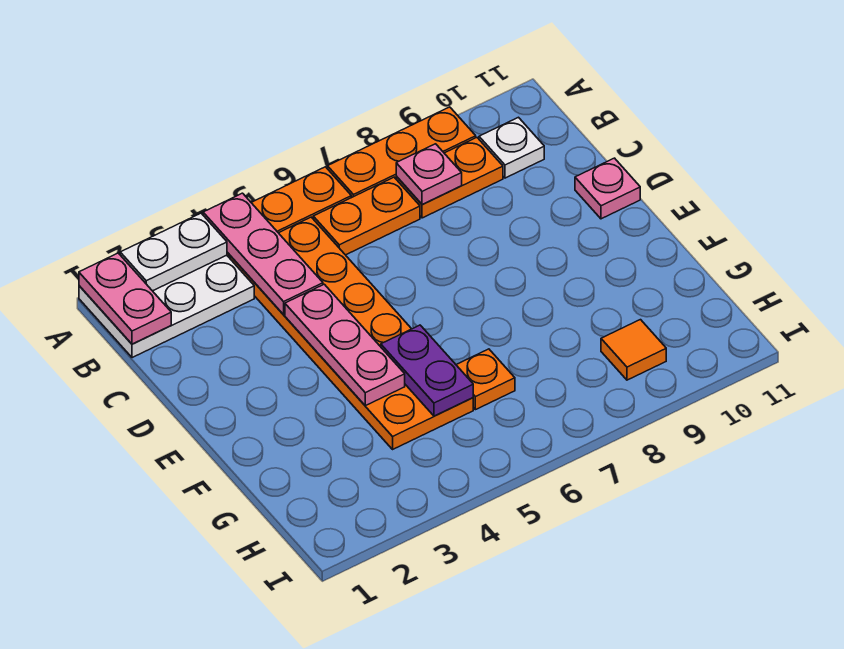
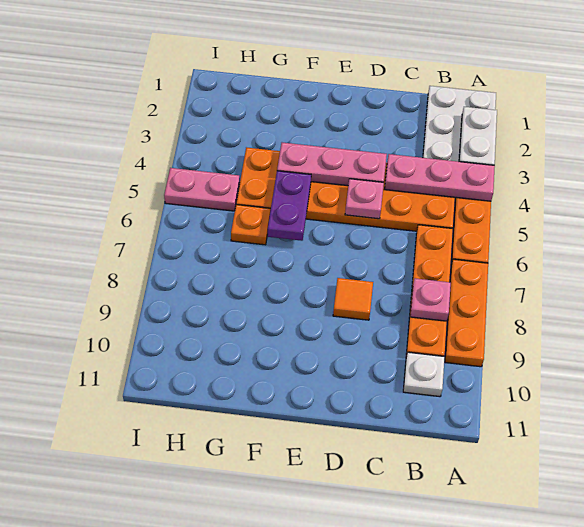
pink plate A1:B1 level 2 -> pink plate H5:I5 level 1
pink plate D11 level 1 -> pink plate D5 level 2
purple plate F5:G5 level 2 -> purple plate F5:F6 level 2
orange tile H9 level 1 -> orange tile D8 level 1

